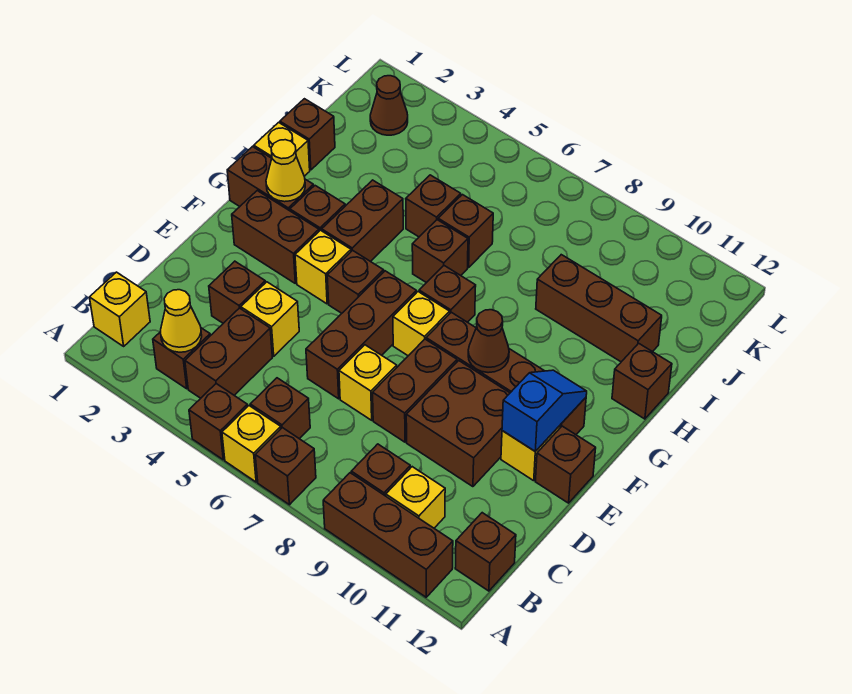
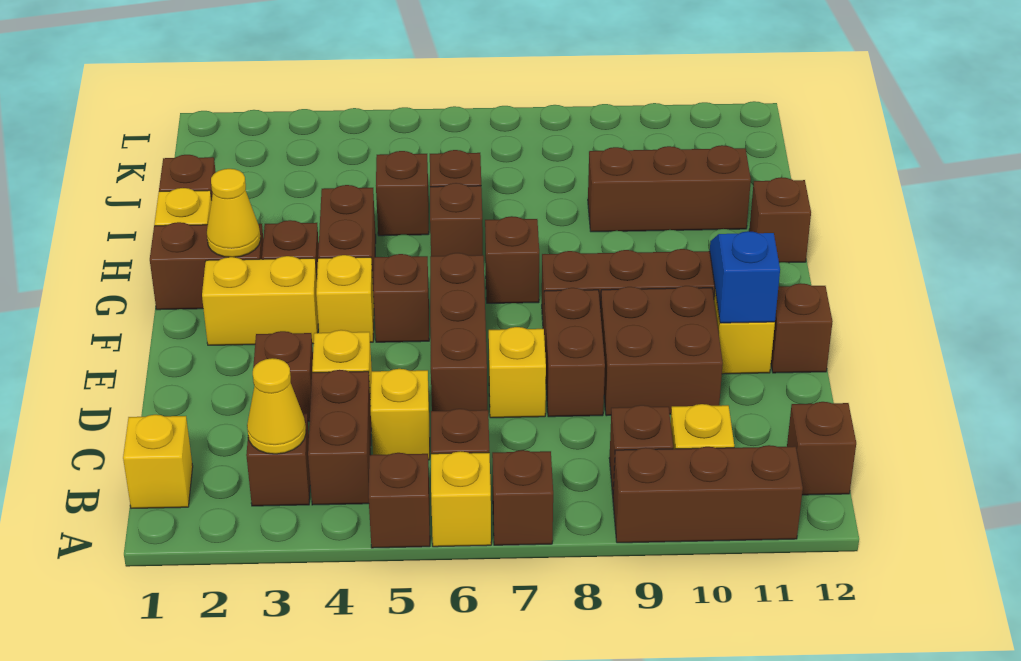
brown brick F2:F3 level 1 -> yellow brick F2:F3 level 1
yellow brick F7 level 1 -> yellow brick C5 level 1
brown cone F9 level 2 -> none
brown cone K2 level 1 -> none

